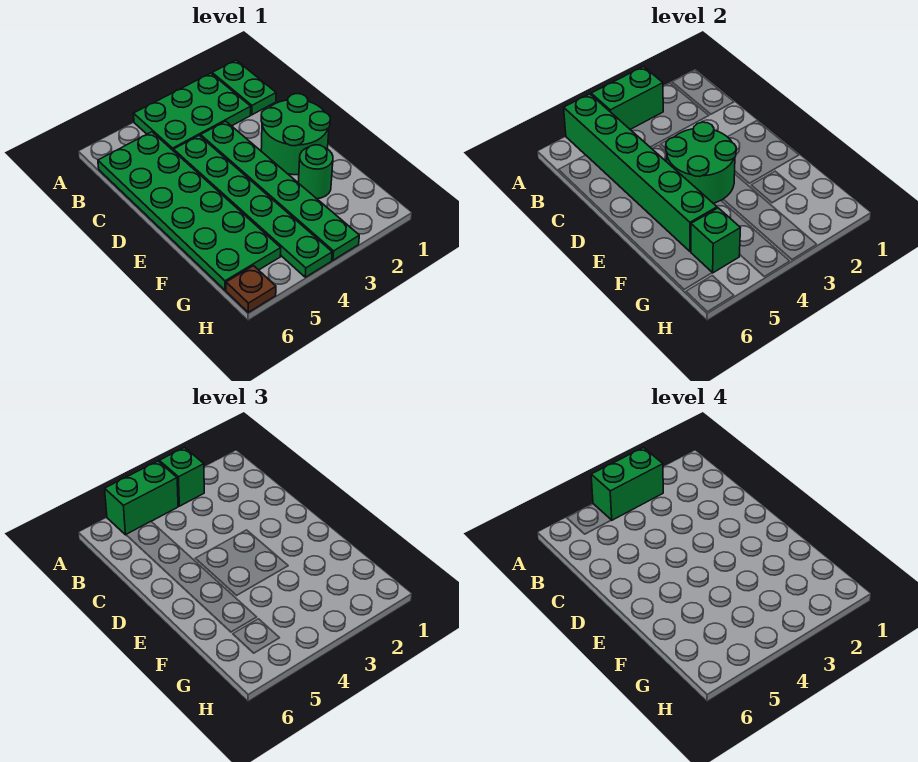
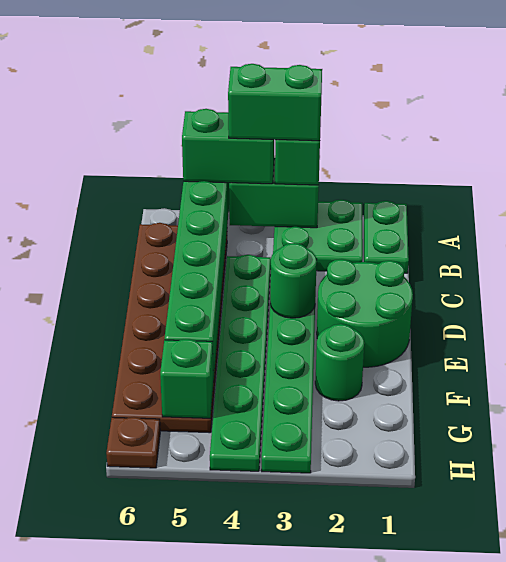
green plate A2:B4 level 1 -> green plate A2:B3 level 1
green plate B5:G6 level 1 -> brown plate B5:G6 level 1
green round brick D3:E4 level 2 -> green round brick D3 level 2

